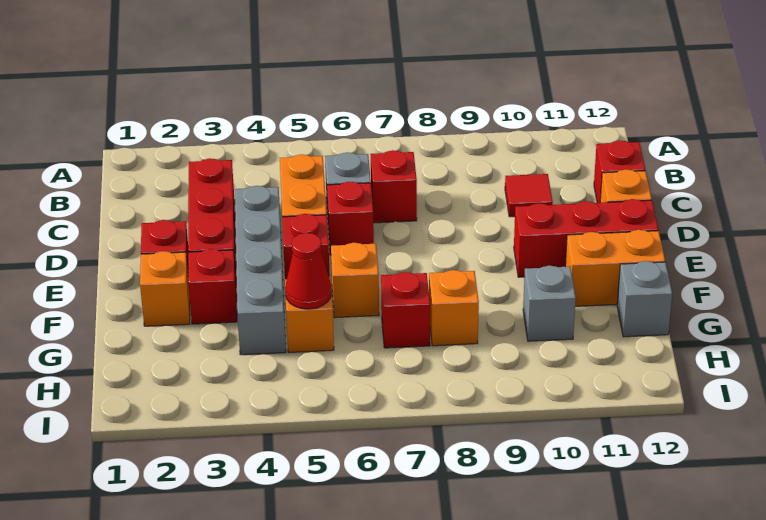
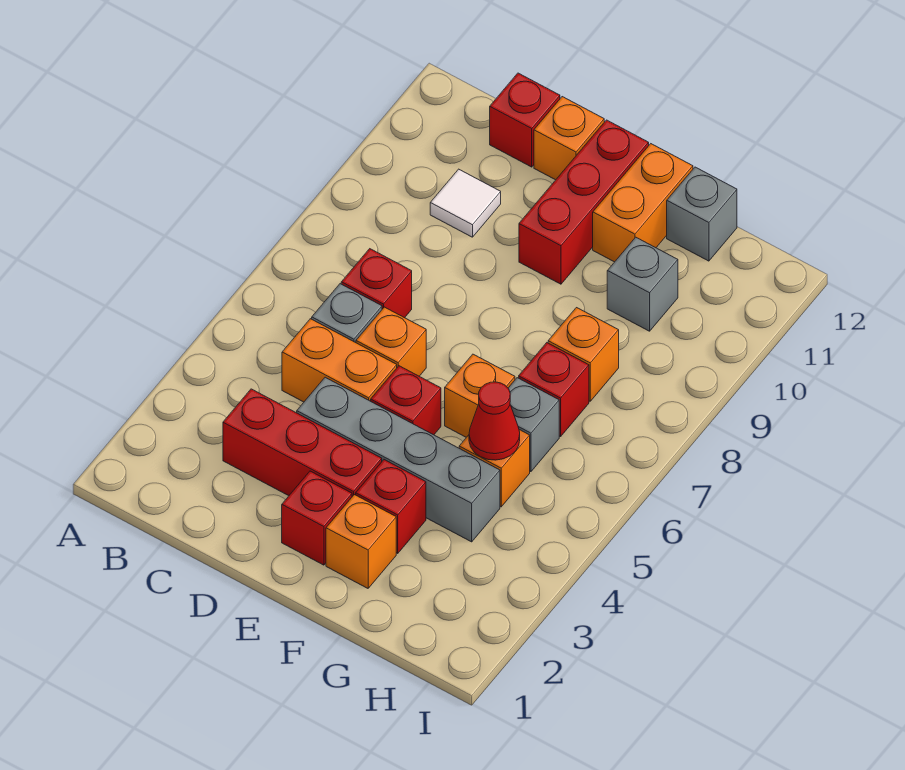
red tile C10 level 1 -> white tile C10 level 1
red brick D6 level 1 -> orange brick D6 level 1
none -> grey brick G6 level 1

